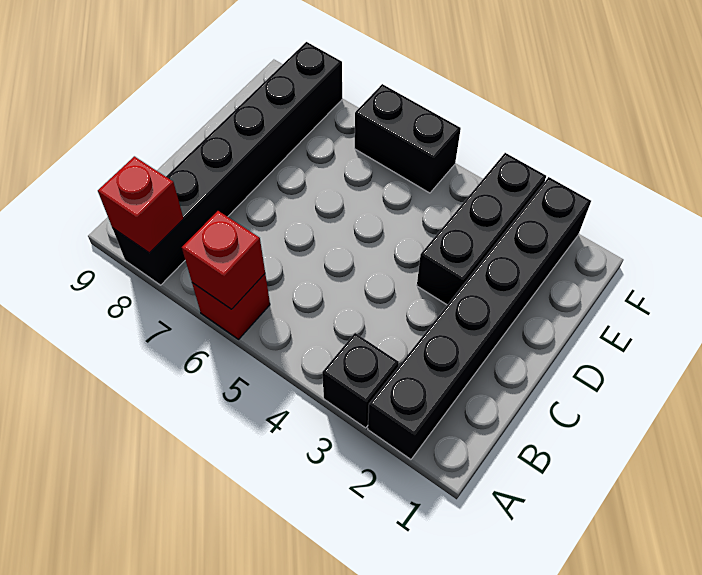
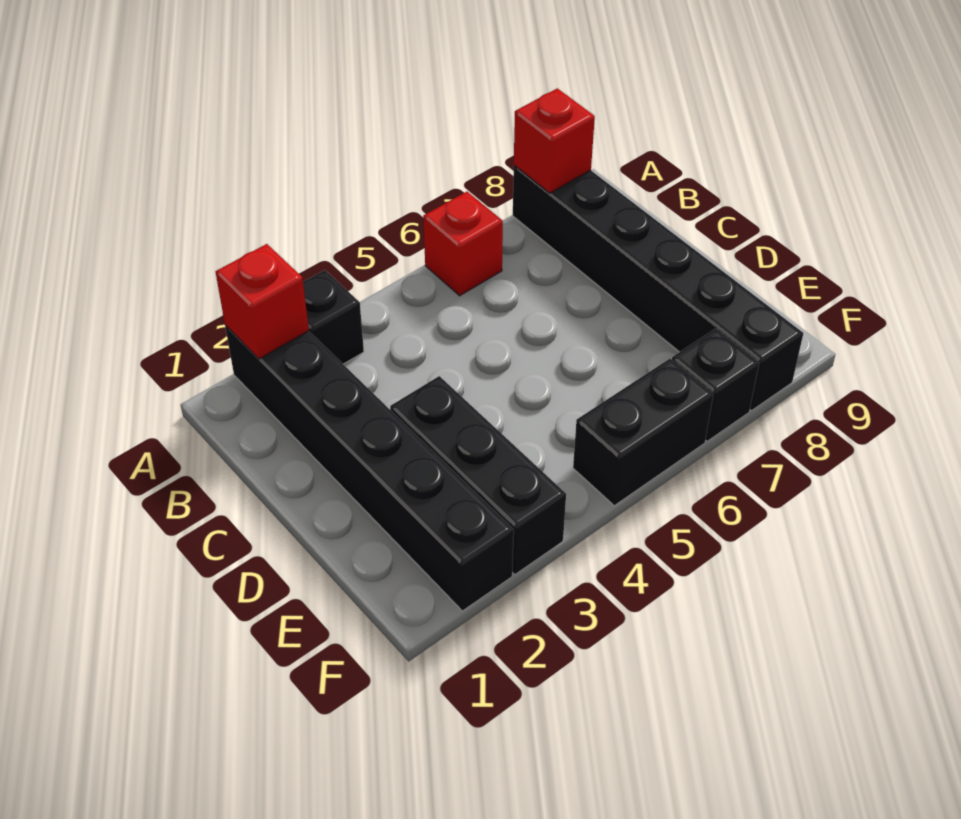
red brick A6 level 2 -> red brick A2 level 2
none -> black brick F7 level 1

